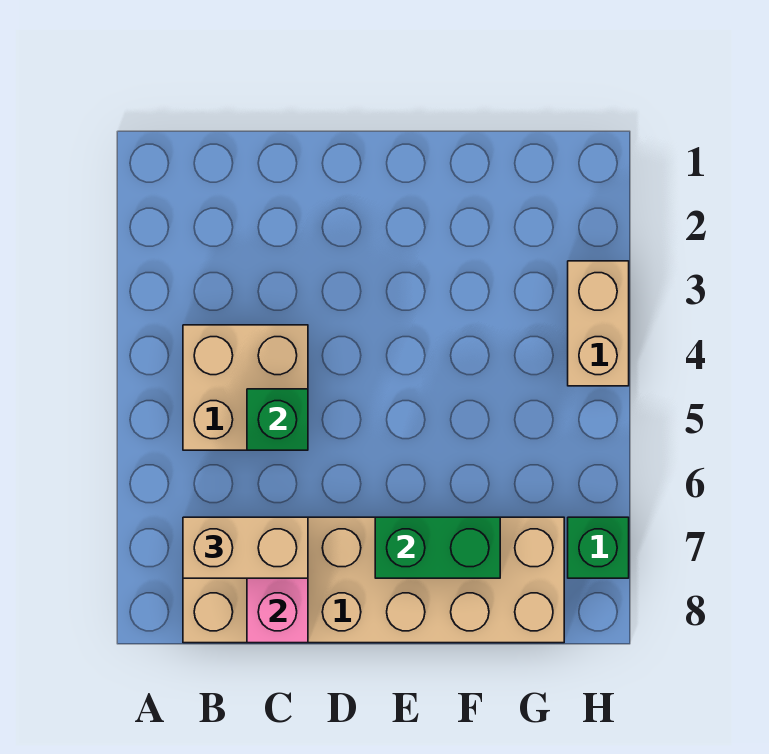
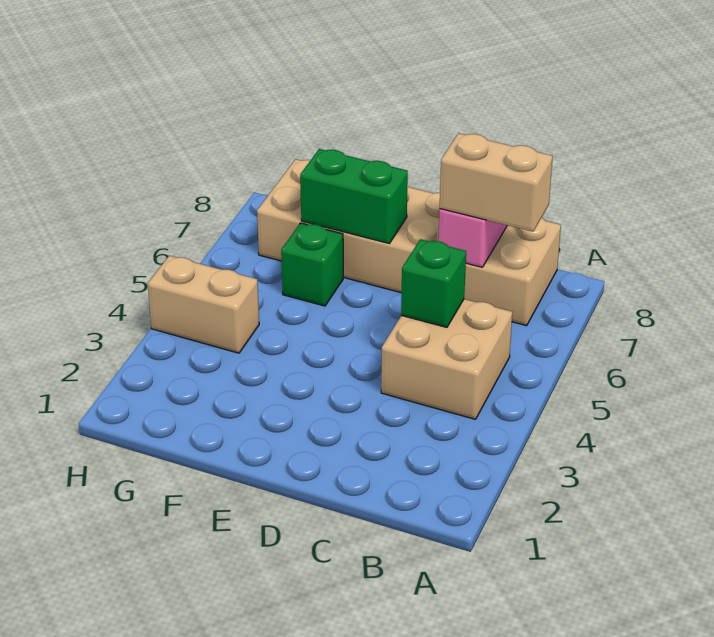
tan brick H3:H4 level 1 -> tan brick G4:H4 level 1
green brick H7 level 1 -> green brick F6 level 1

